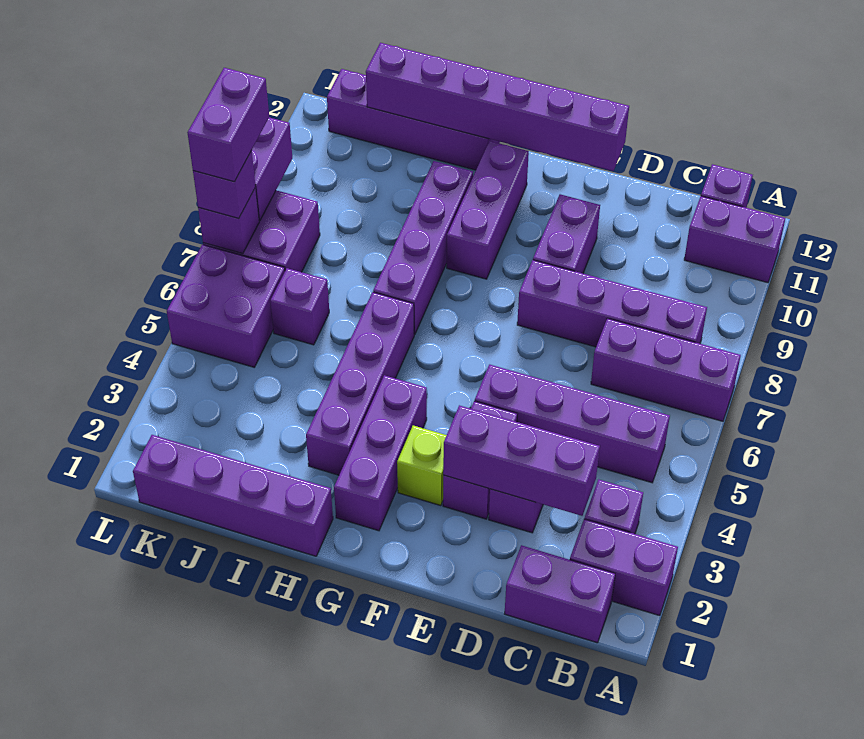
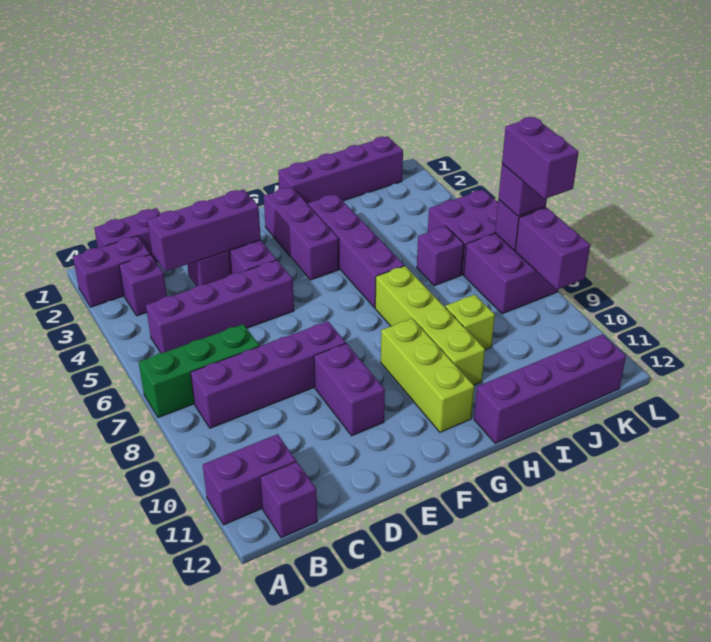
purple brick A7:C7 level 1 -> green brick A7:C7 level 1
purple brick E12:J12 level 2 -> none
lime brick F3 level 1 -> lime brick I9 level 1
purple brick G9:G11 level 1 -> lime brick G9:G11 level 1
purple brick H7:H10 level 1 -> lime brick H7:H10 level 1

